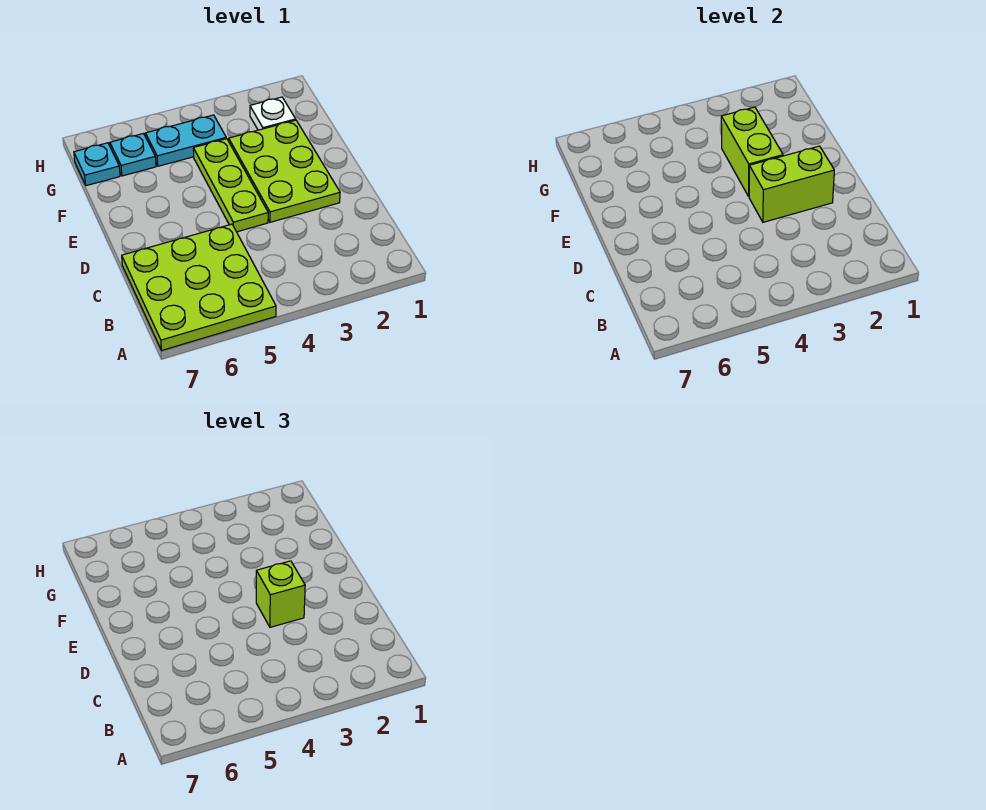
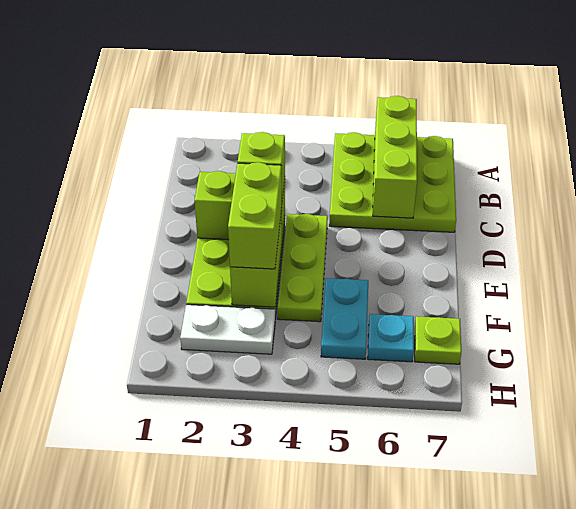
none -> lime brick A6:C6 level 2
none -> lime brick E3:F3 level 3
white plate G2 level 1 -> white plate G2:G3 level 1
cyan plate G4:G5 level 1 -> cyan plate F5:G5 level 1
cyan plate G7 level 1 -> lime plate G7 level 1

